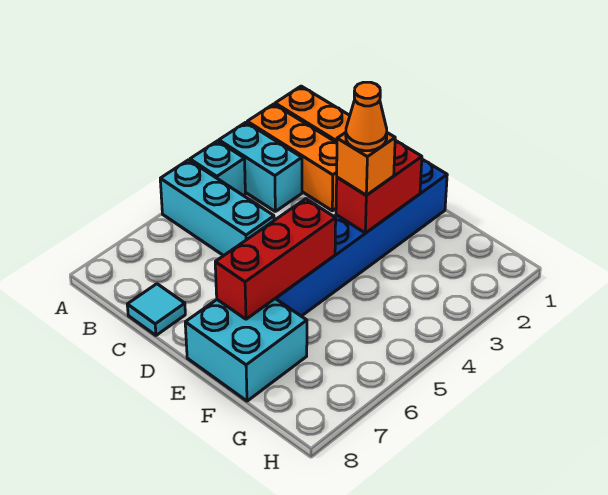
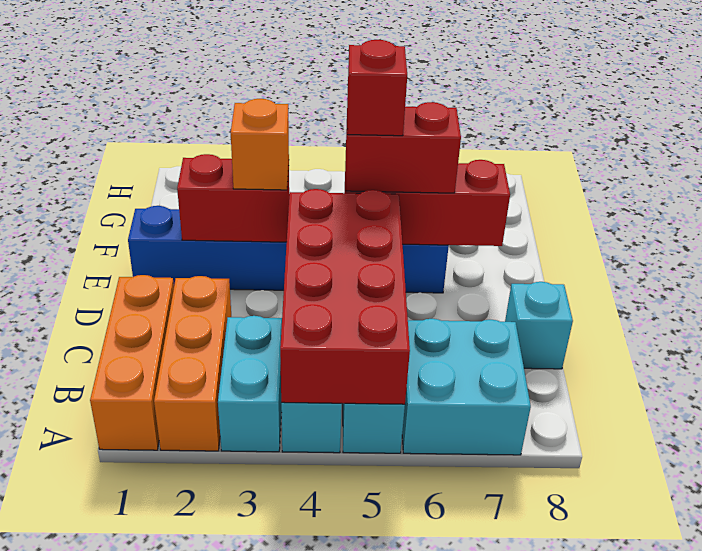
none -> red brick A4:D5 level 2
cyan tile C8 level 1 -> cyan brick C8 level 1
orange cone E3 level 4 -> none
none -> red brick E5:E6 level 3
none -> red brick E5 level 4
cyan brick E7:F8 level 1 -> cyan brick A6:B7 level 1

